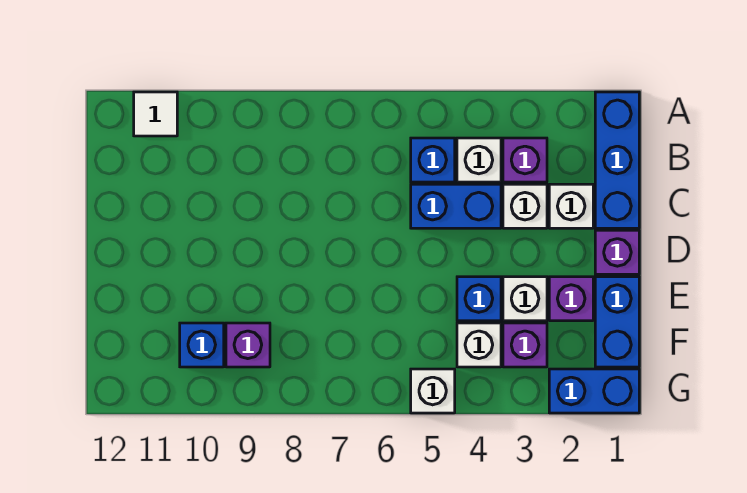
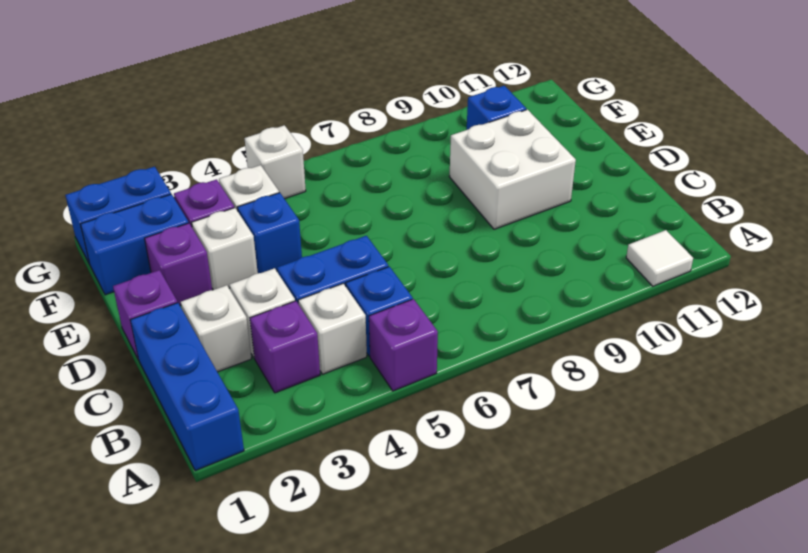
none -> white brick D9:E10 level 1
blue brick E1:F1 level 1 -> blue brick F1:F2 level 1
purple brick F9 level 1 -> purple brick A5 level 1

